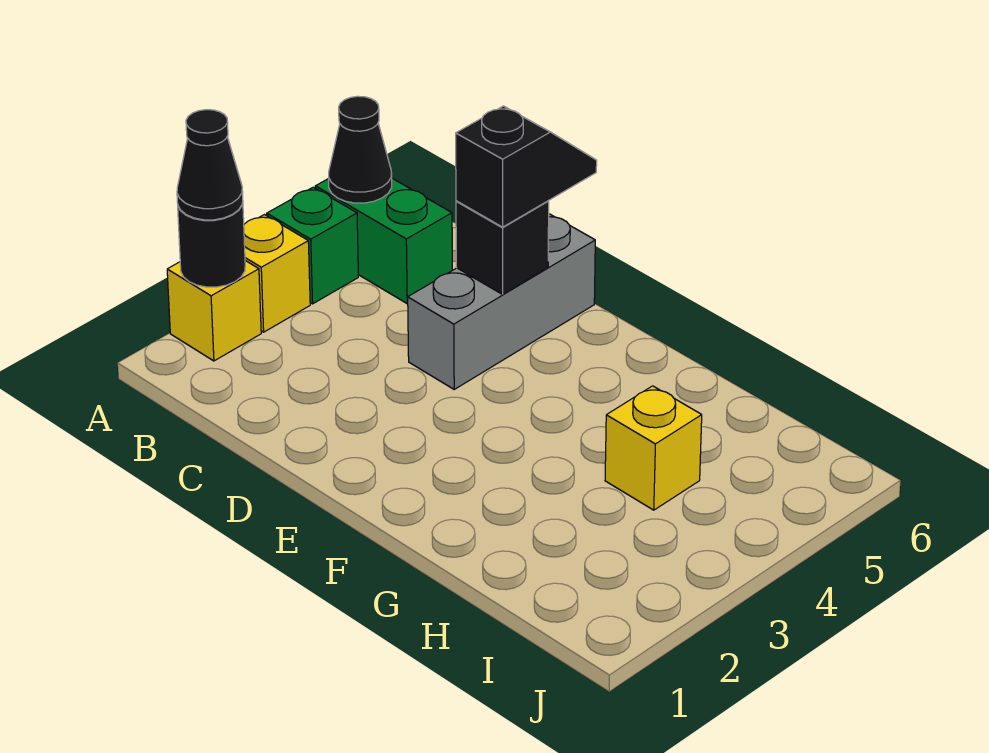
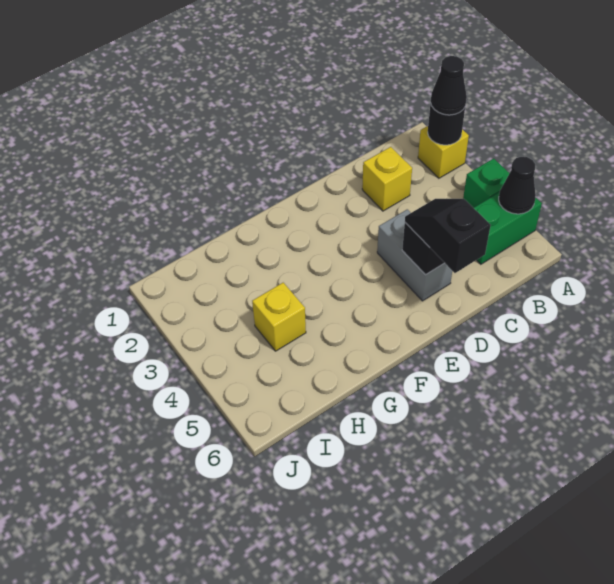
yellow brick A3 level 1 -> yellow brick C2 level 1
grey brick D4:D6 level 1 -> grey brick D4:D5 level 1
black slope D5:D6 level 3 top 5 -> black slope D5:D6 level 3 top 6

